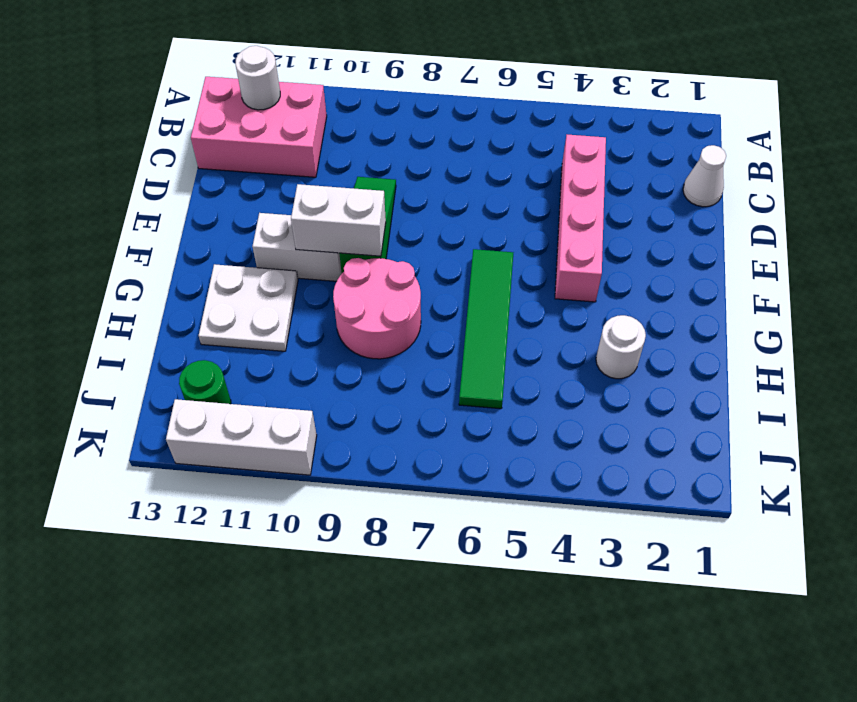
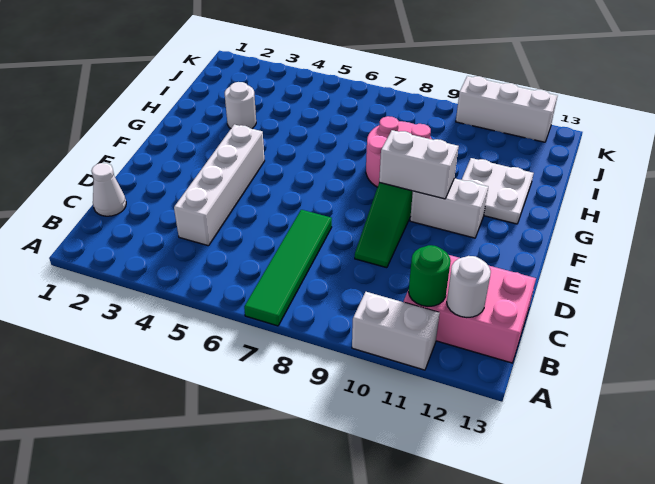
none -> white brick A10:A11 level 1
pink brick C4:F4 level 1 -> white brick C4:F4 level 1
green tile F6:I6 level 1 -> green tile A7:D7 level 1
green round brick J12 level 1 -> green round brick B11 level 2

